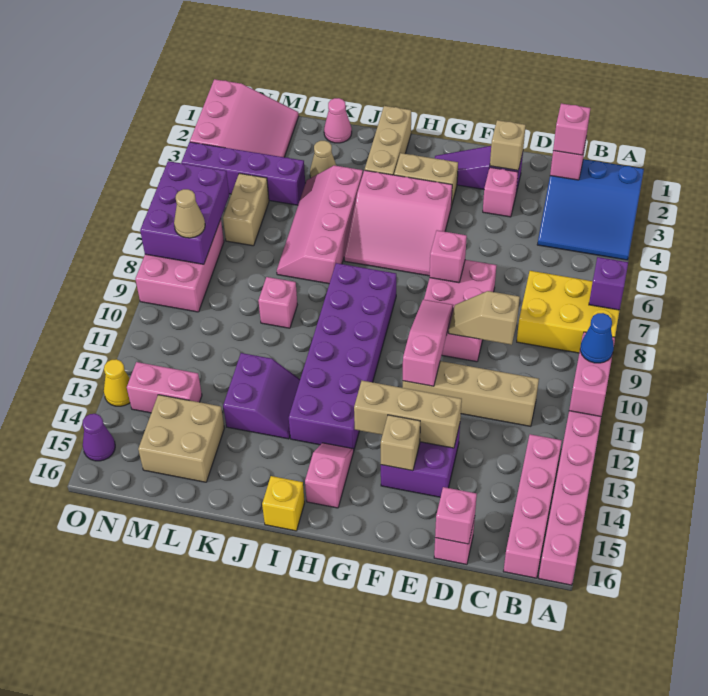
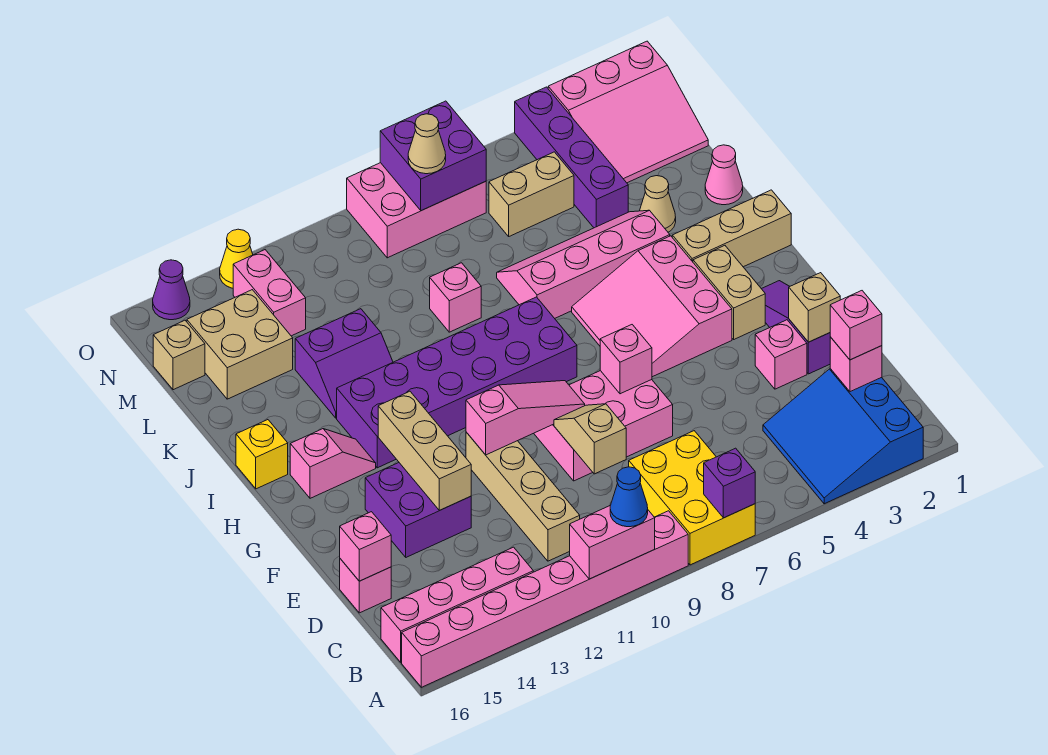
tan brick F14 level 2 -> tan brick M16 level 1
purple brick N6:O8 level 2 -> purple brick N7:O8 level 2

